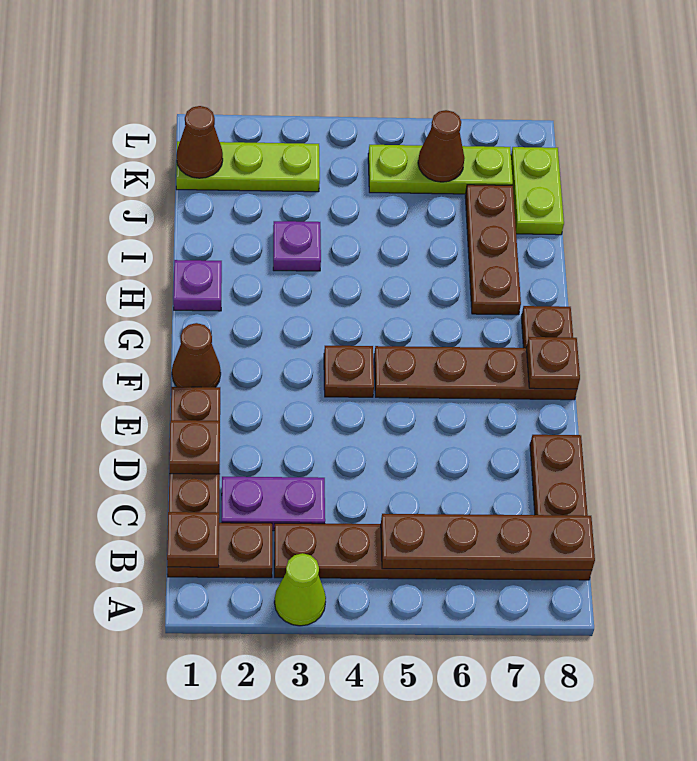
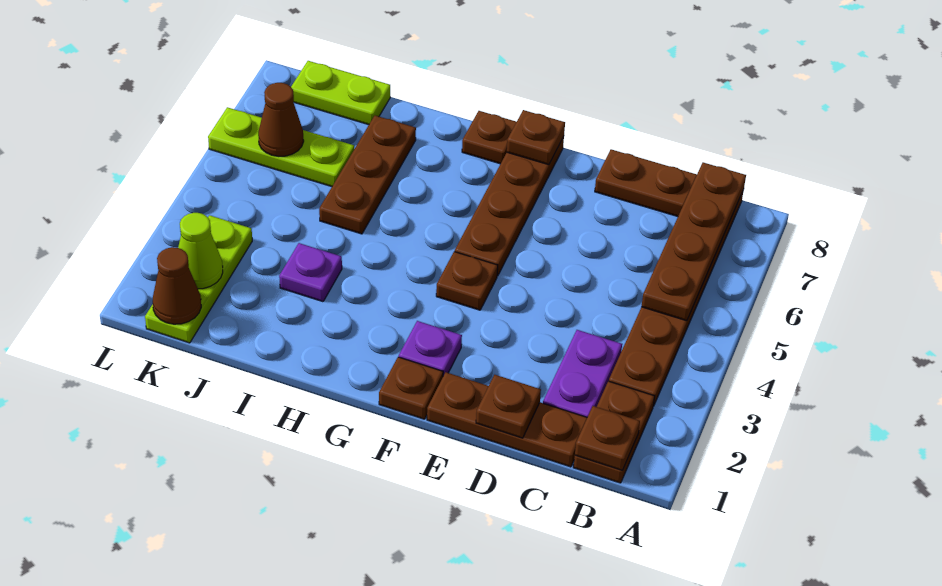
lime cone A3 level 1 -> lime cone K2 level 2
brown cone F1 level 1 -> brown plate F1 level 1
purple plate H1 level 1 -> purple plate F2 level 1
brown plate H7:J7 level 1 -> brown plate I5:I7 level 1
lime plate K5:K7 level 1 -> lime plate J6:L6 level 1

